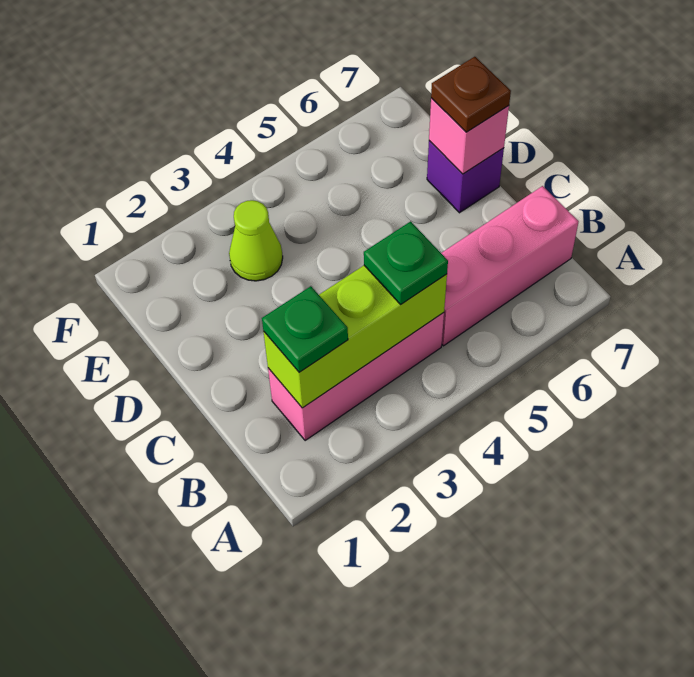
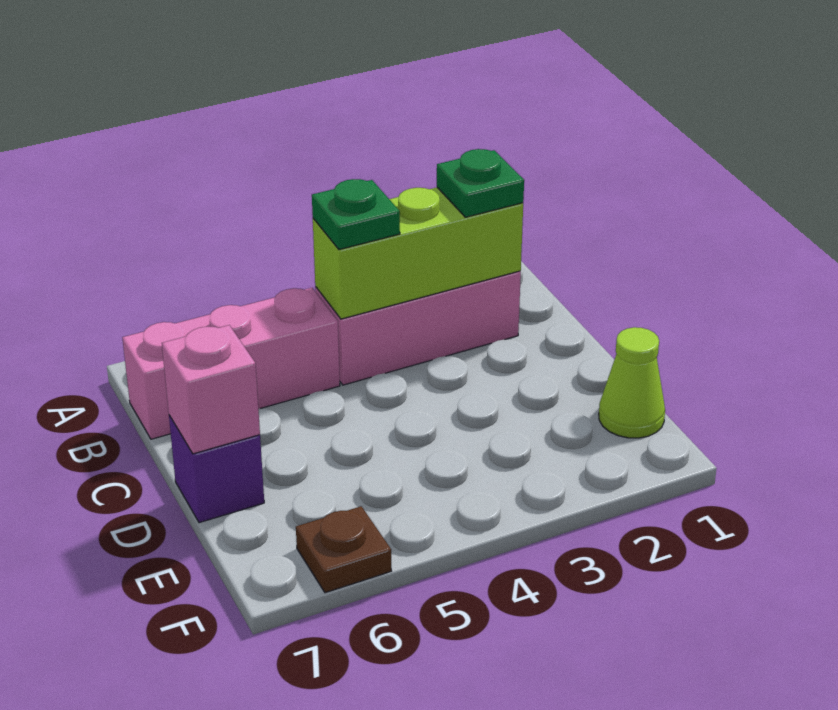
brown plate D7 level 3 -> brown plate F6 level 1
lime cone E3 level 1 -> lime cone E1 level 1

